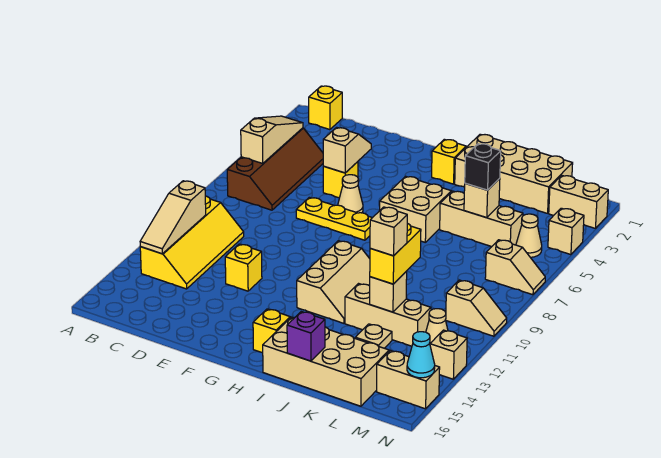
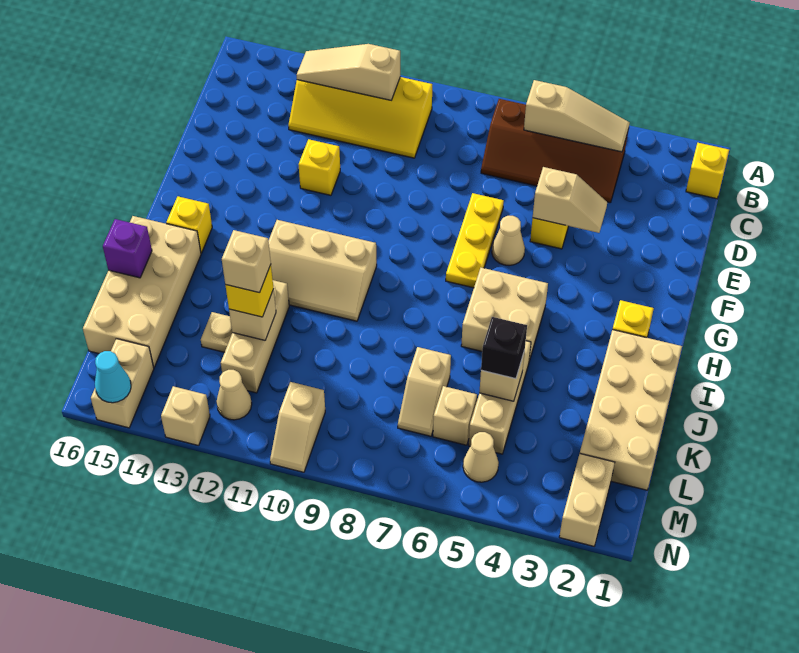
yellow brick K11:K12 level 3 -> yellow brick K12 level 3
tan slope M7:N7 level 1 top M -> tan slope K7:L7 level 1 top K
tan brick N4 level 1 -> tan brick L6 level 1

